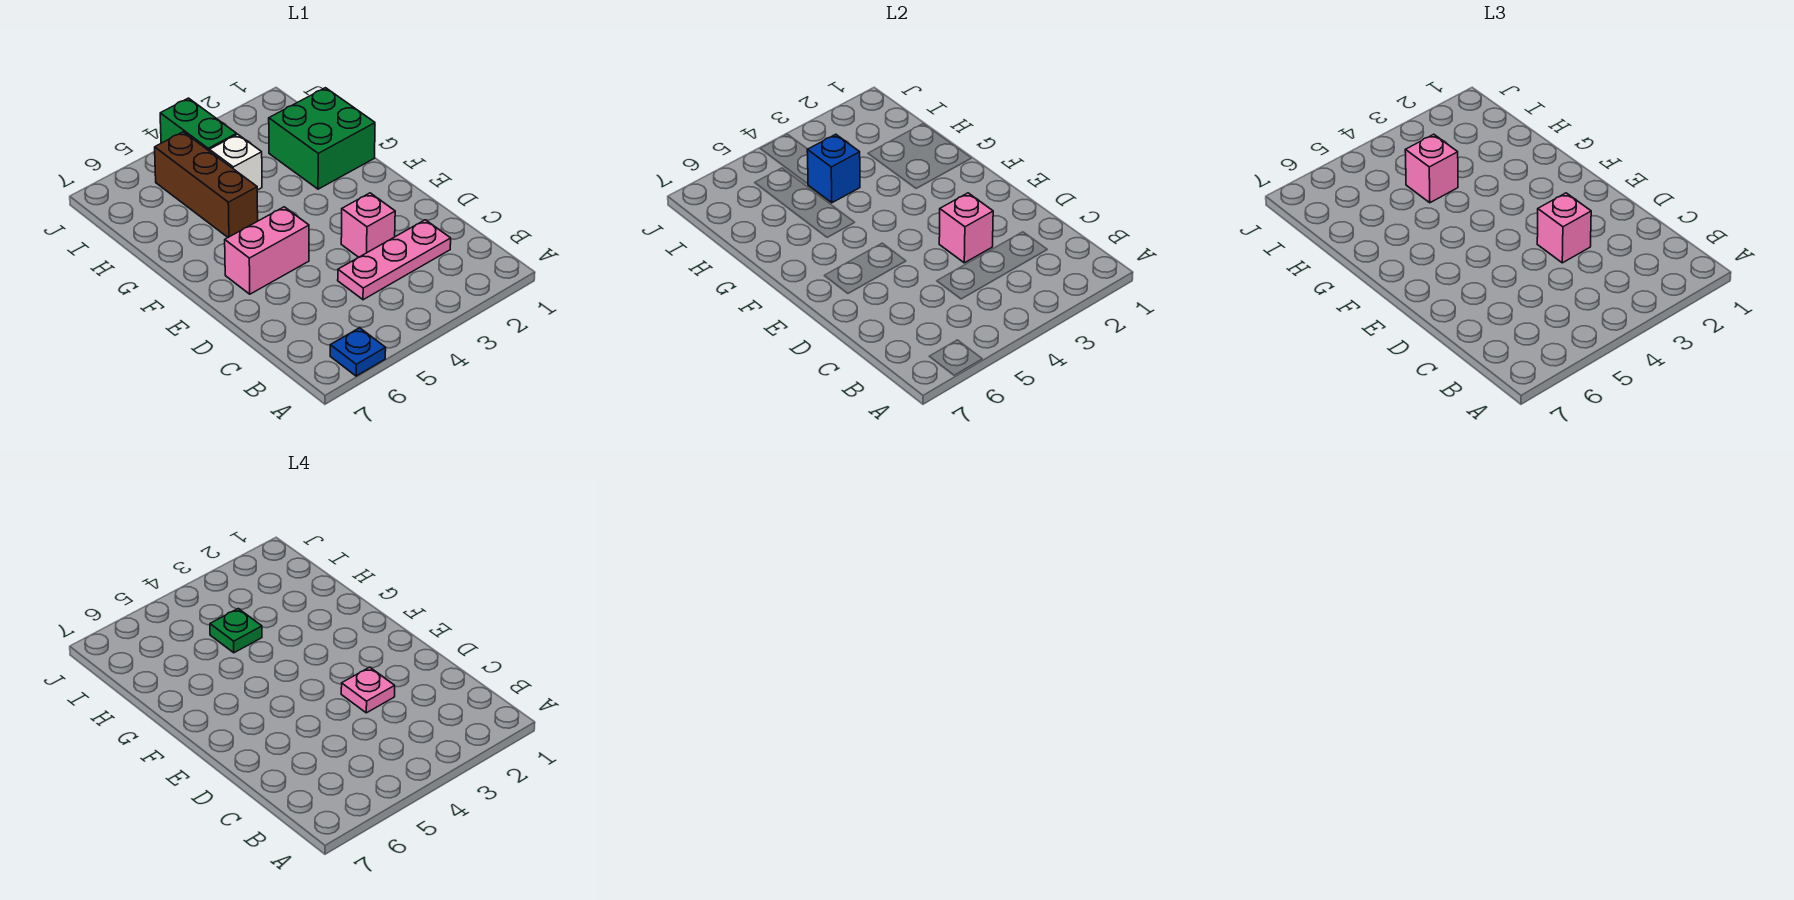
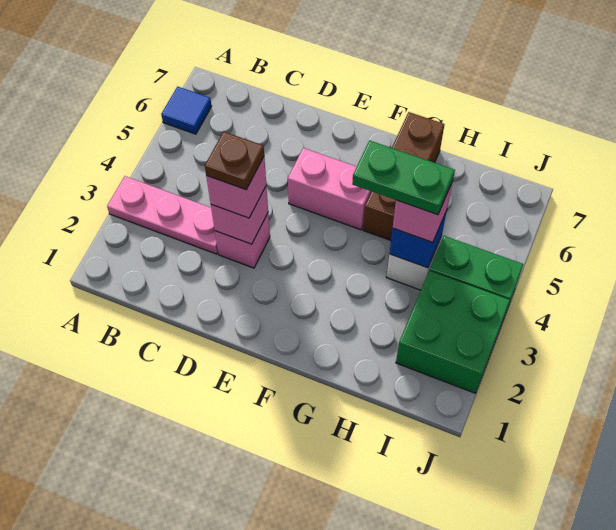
blue plate A6 level 1 -> blue tile A6 level 1
pink plate C2:C4 level 1 -> pink plate A3:C3 level 1
pink plate D3 level 4 -> brown plate D3 level 4
pink brick E5:E6 level 1 -> pink brick E5:F5 level 1
green brick G1:H2 level 1 -> green brick I2:J3 level 1
brown brick G5:I5 level 1 -> brown brick G5:G7 level 1
green plate H4 level 4 -> green plate G4:H4 level 4

